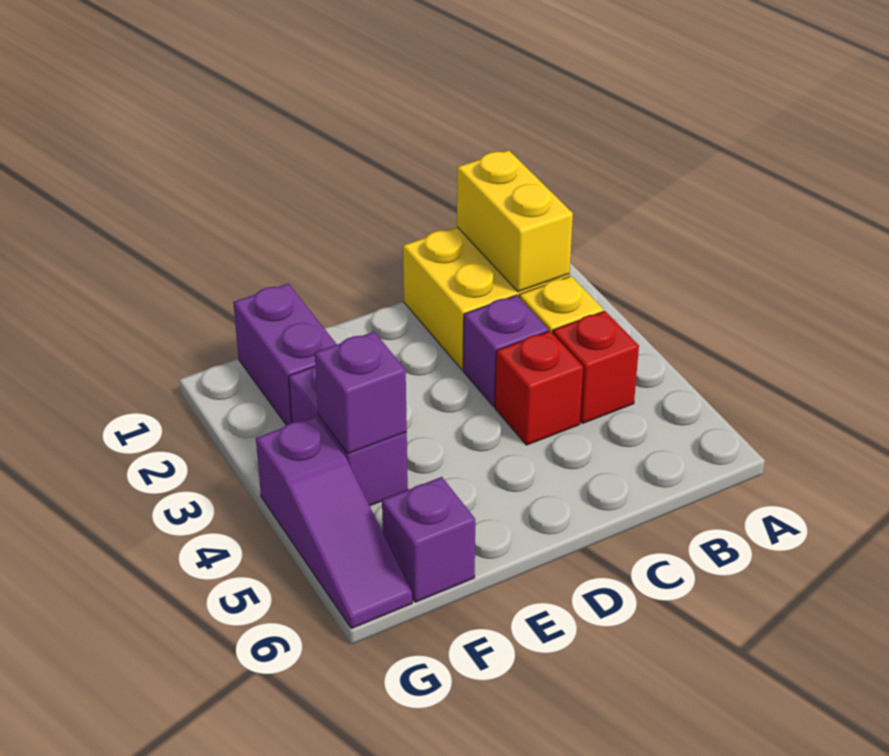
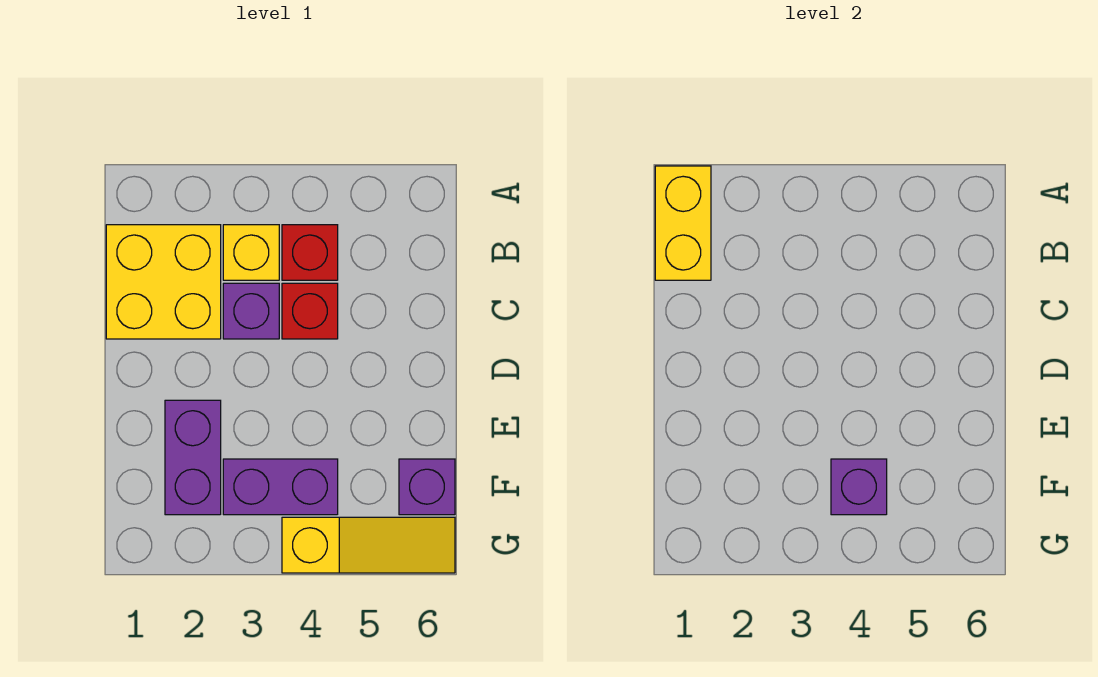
yellow brick B1:B2 level 2 -> yellow brick A1:B1 level 2
purple brick F1:F2 level 1 -> purple brick E2:F2 level 1
purple slope G4:G6 level 1 top 4 -> yellow slope G4:G6 level 1 top 4

